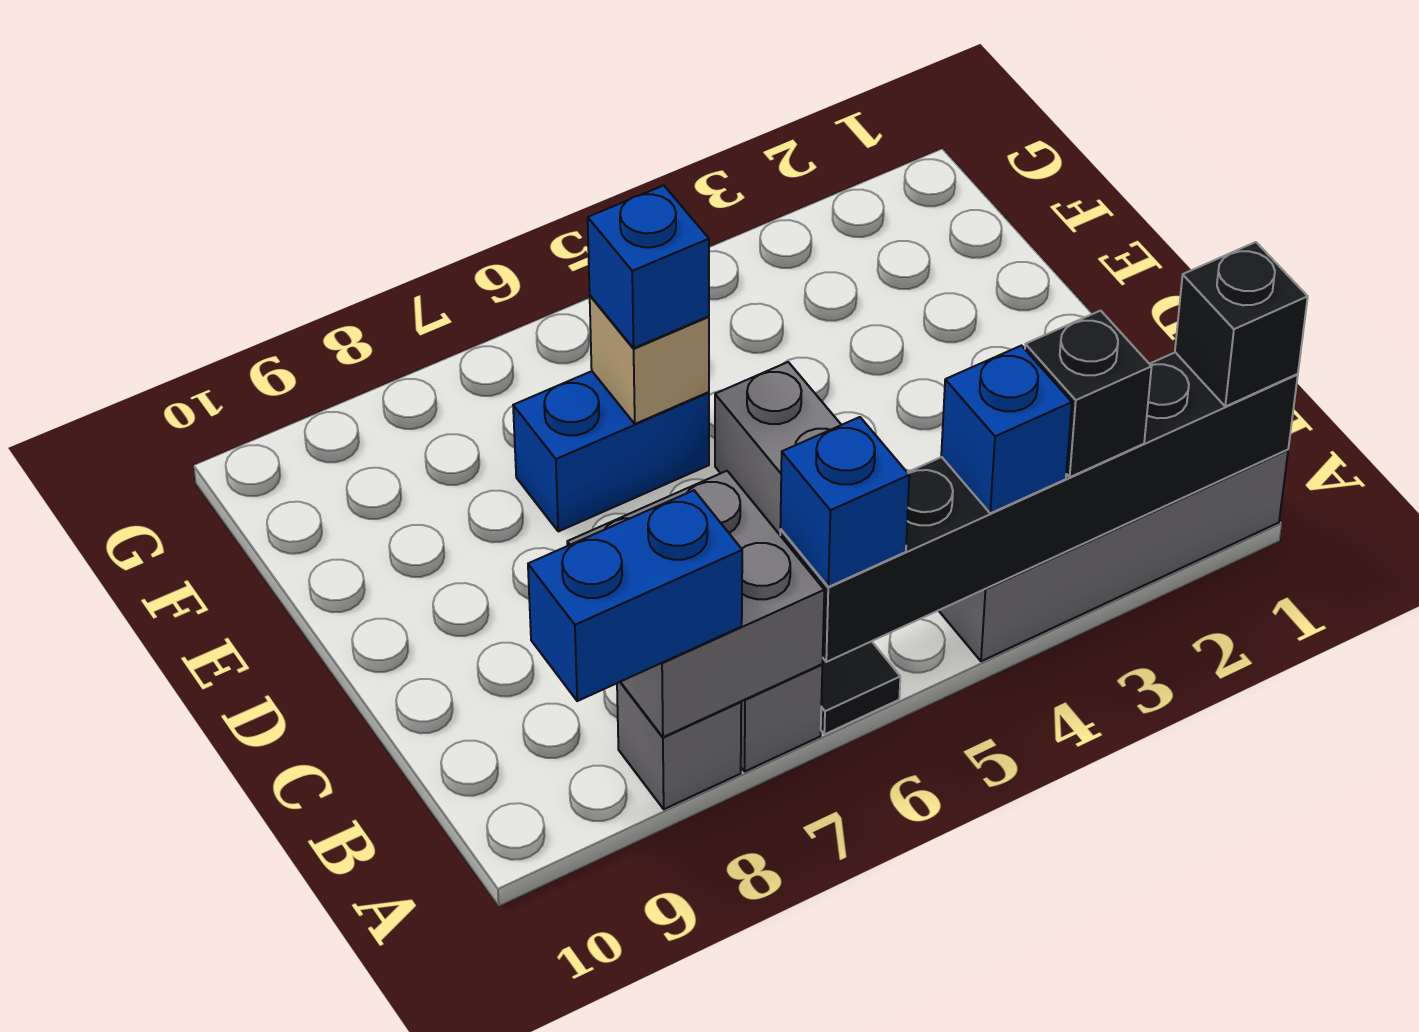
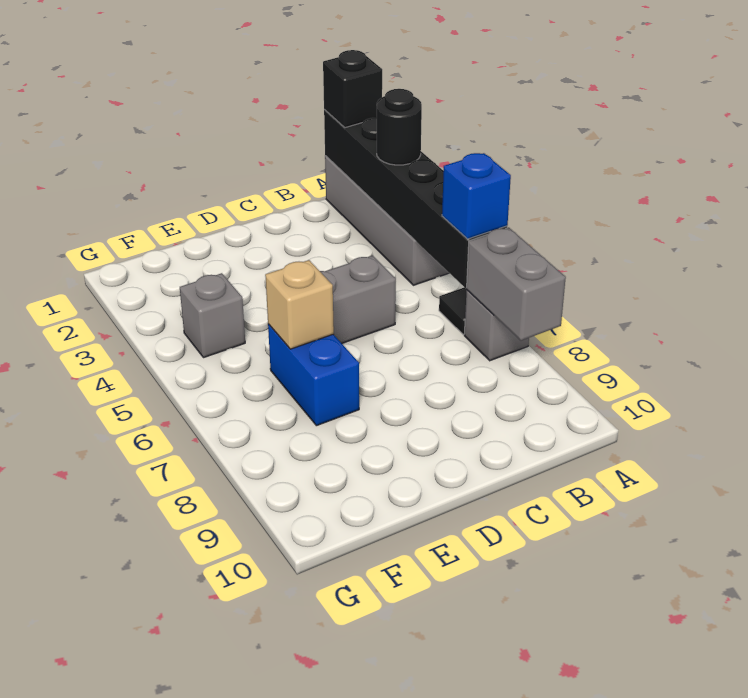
black brick A3 level 3 -> black round brick A3 level 3
blue brick A4 level 3 -> none
grey brick A7:B8 level 2 -> grey brick A7:A8 level 2
grey brick A8 level 1 -> grey brick F4 level 1
blue brick A8:A9 level 3 -> none
blue brick E6 level 3 -> none

